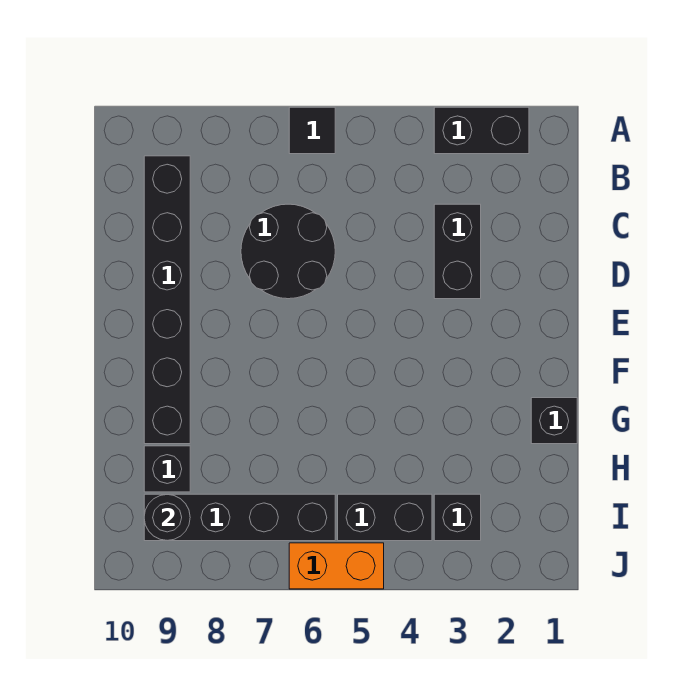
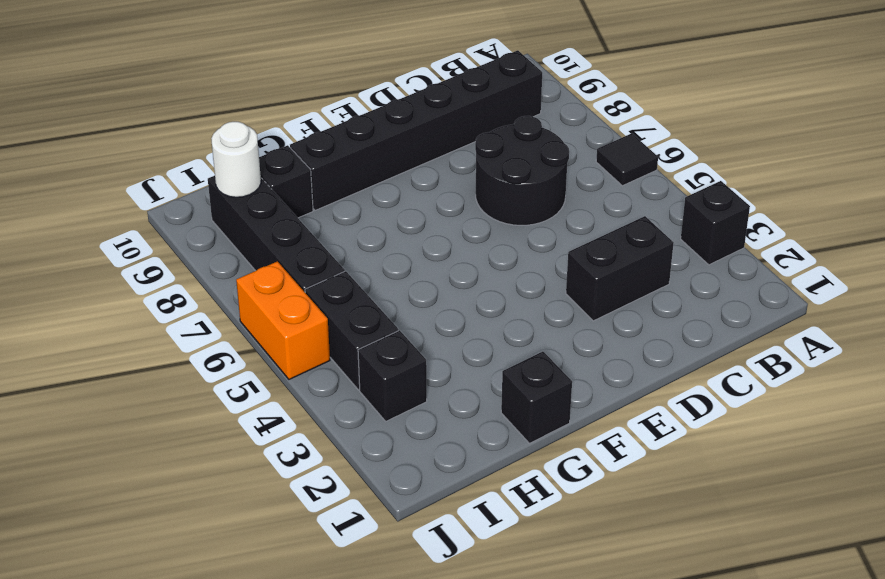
black brick A2:A3 level 1 -> black brick A3 level 1
black round brick I9 level 2 -> white round brick I9 level 2

